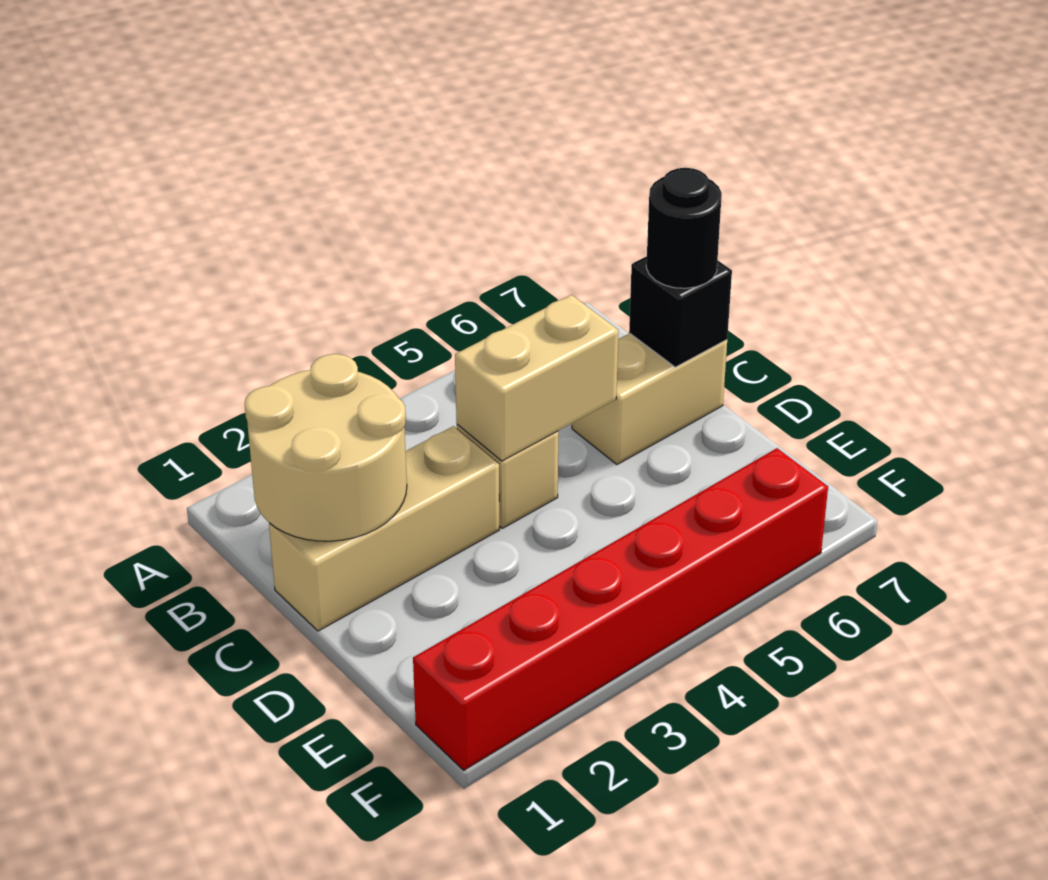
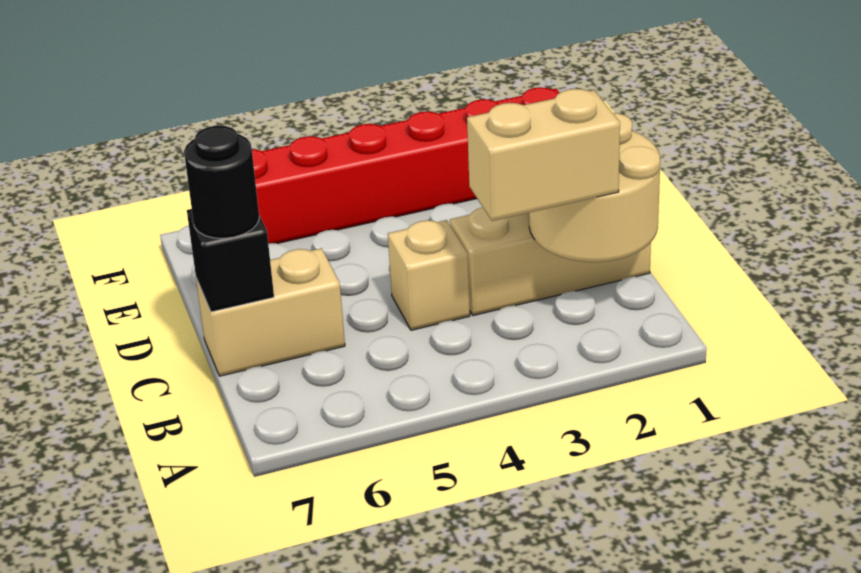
tan brick C4:C5 level 2 -> tan brick B2:B3 level 3

